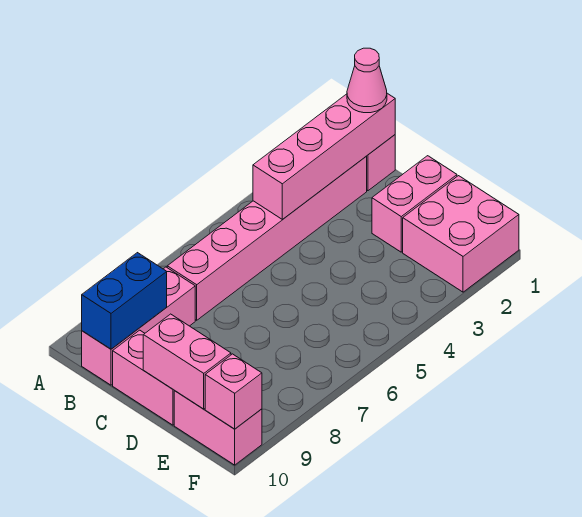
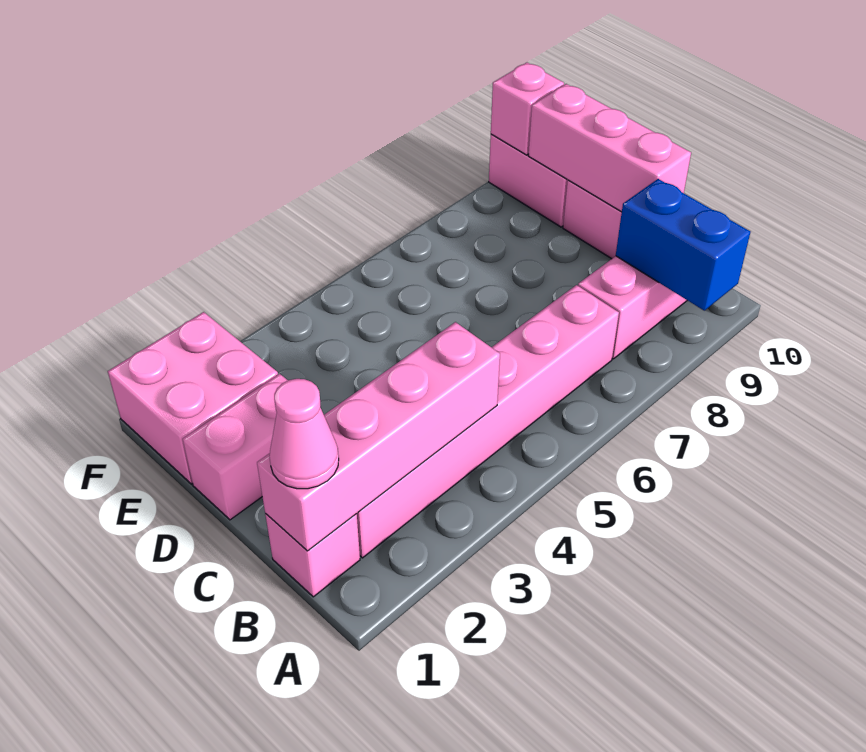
blue brick B9:B10 level 2 -> blue brick A9:B9 level 2
pink brick D10:E10 level 2 -> pink brick C10:E10 level 2

